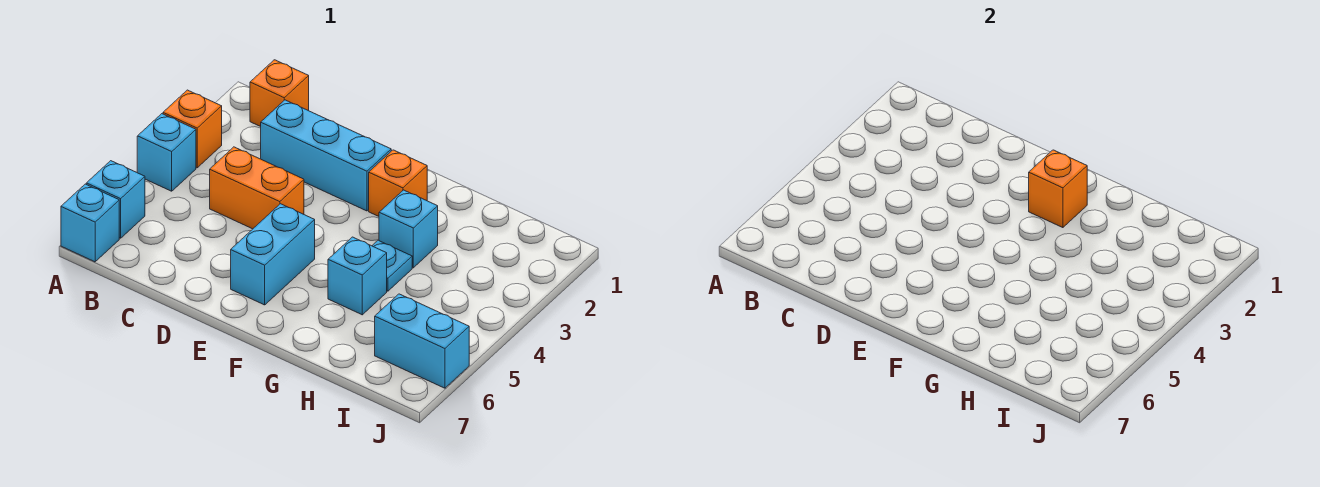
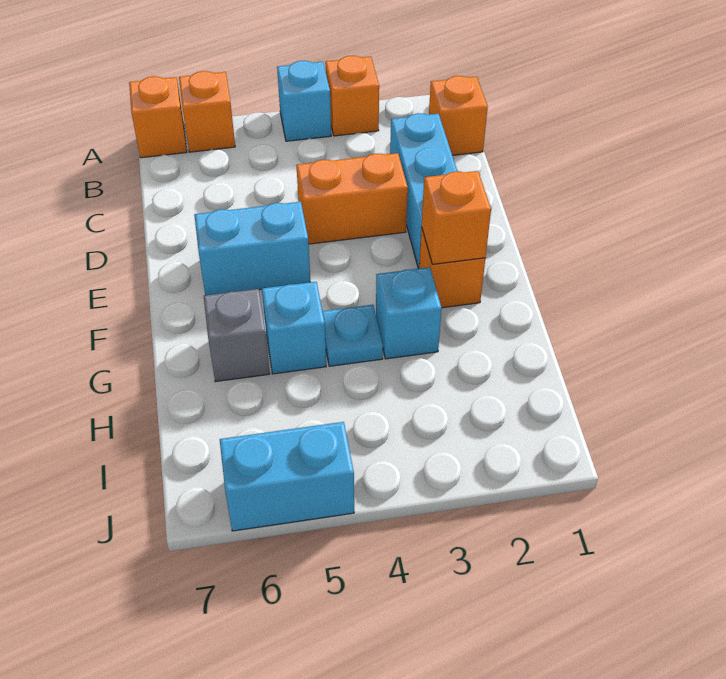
cyan brick A6 level 1 -> orange brick A6 level 1
cyan brick A7 level 1 -> orange brick A7 level 1
orange brick C4:D4 level 1 -> orange brick D3:D4 level 1
none -> grey brick G6 level 1
cyan brick I6:J6 level 1 -> cyan brick J5:J6 level 1

